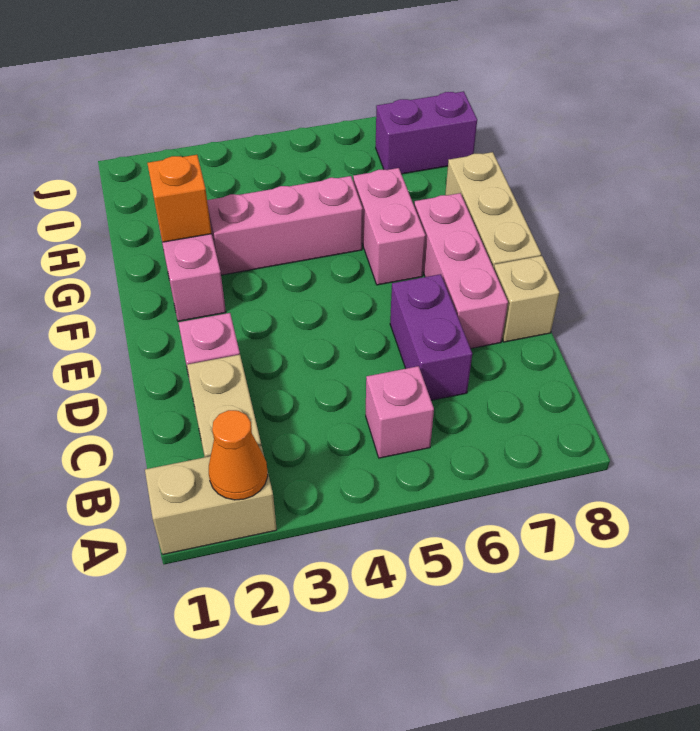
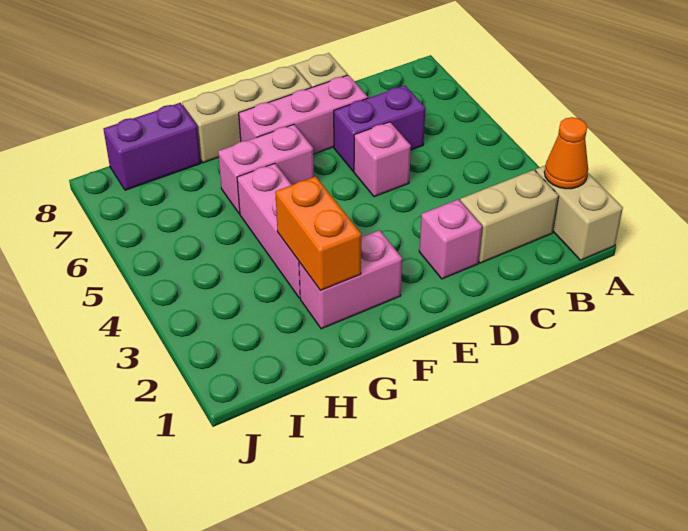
pink brick B5 level 1 -> pink brick D5 level 1
orange brick G2 level 2 -> orange brick G2:G3 level 2
purple brick I7:I8 level 1 -> purple brick H8:I8 level 1

